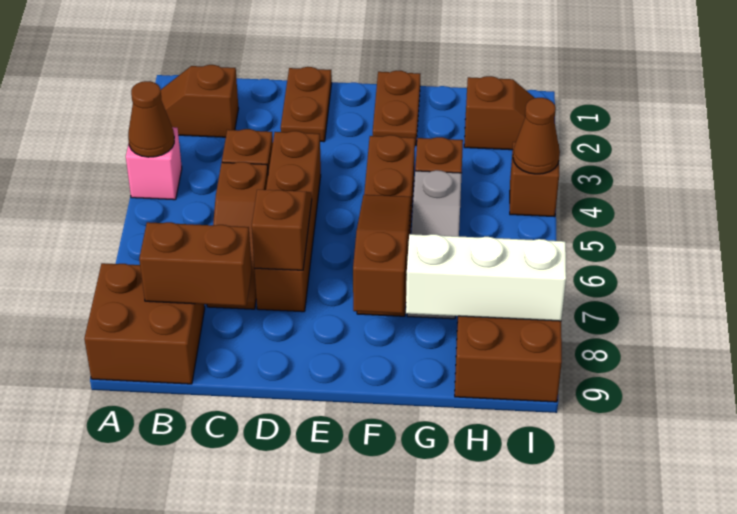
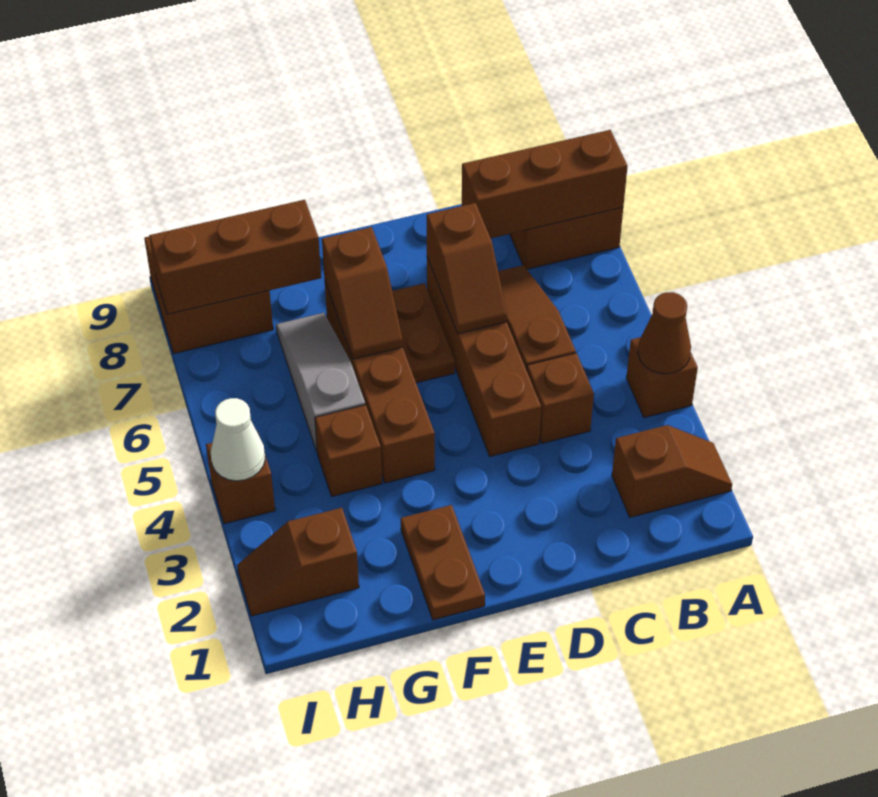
pink brick A4 level 1 -> brown brick A4 level 1
brown brick B8:C8 level 2 -> brown brick A8:C8 level 2
brown plate D1:D2 level 1 -> brown plate E6:E7 level 1
brown slope F6:F8 level 2 top 8 -> brown slope F6:F7 level 2 top 7
white brick G8:I8 level 2 -> brown brick G8:I8 level 2
brown cone I4 level 2 -> white cone I4 level 2

